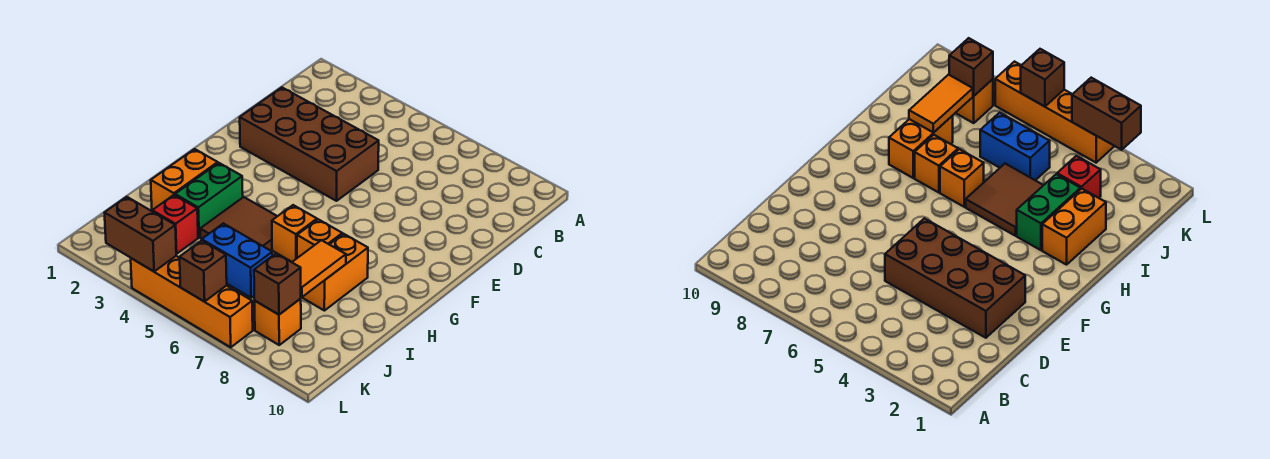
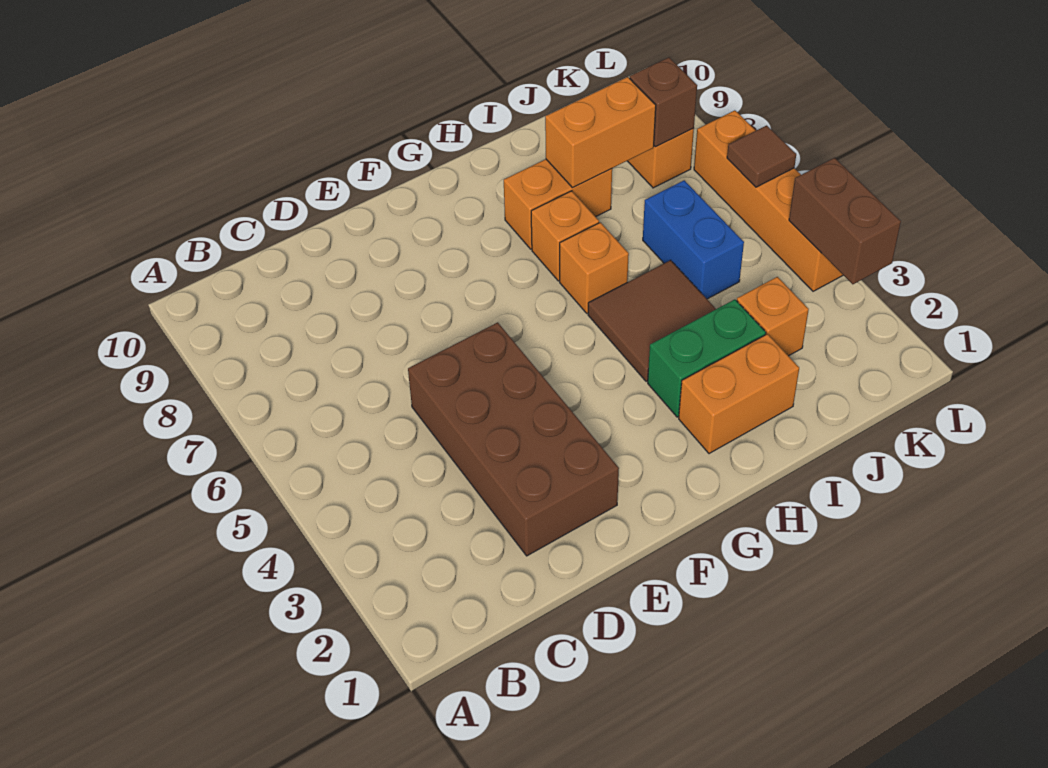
orange tile I8:J8 level 2 -> orange brick I8:J8 level 2
red brick J3 level 1 -> orange brick J3 level 1
brown brick L6 level 2 -> brown tile L6 level 2

